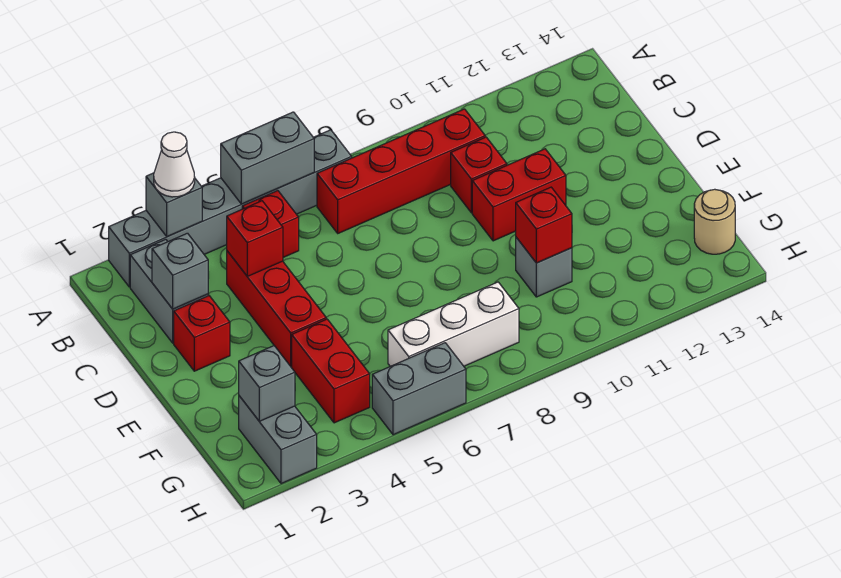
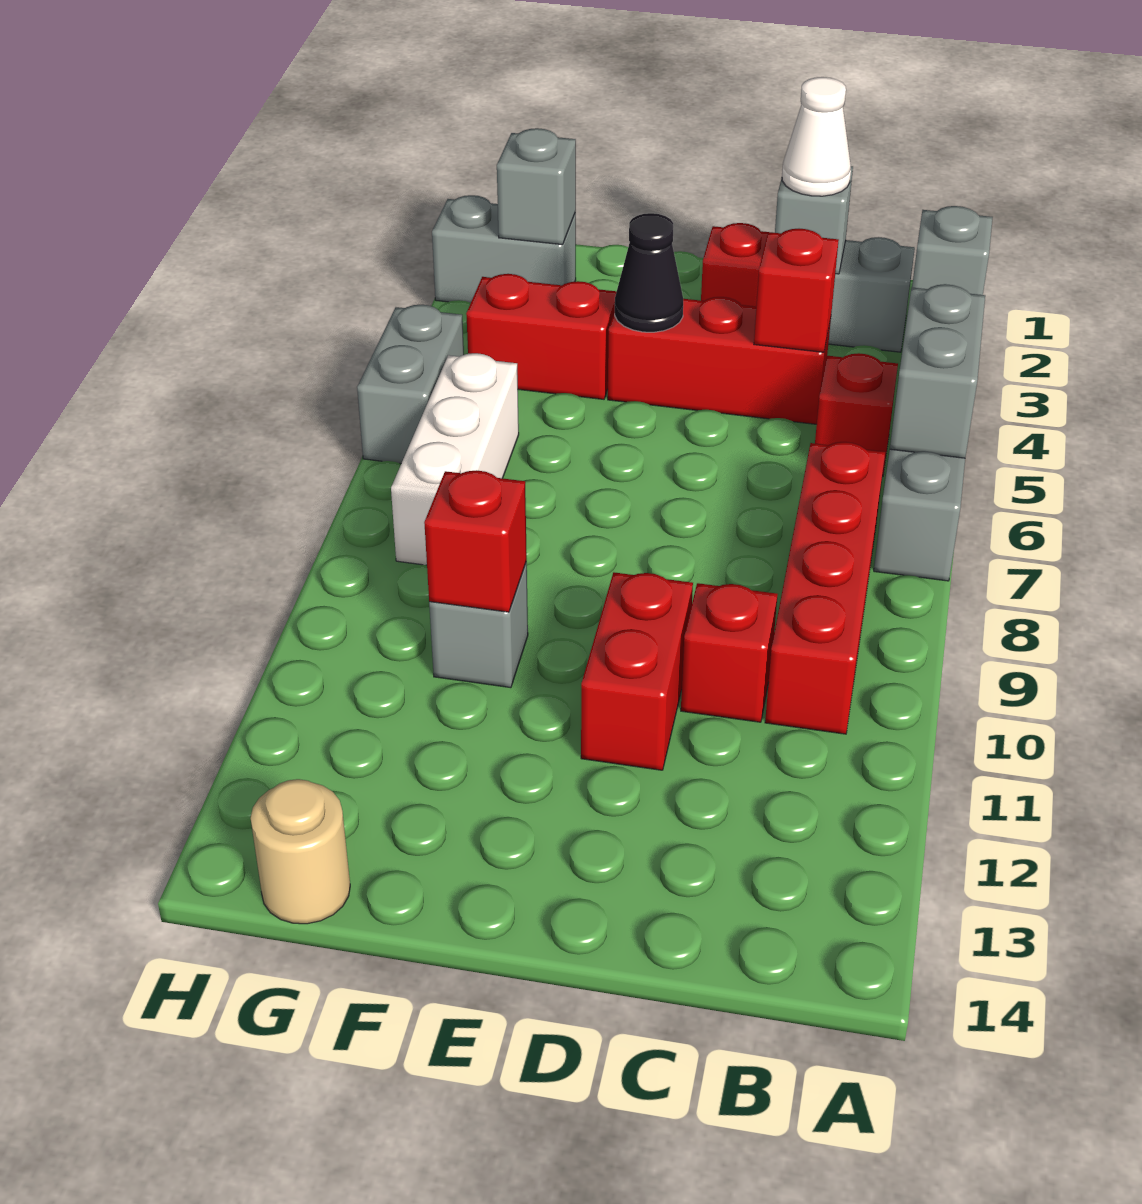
white cone A3 level 3 -> white cone C2 level 3
none -> black cone E4 level 2

